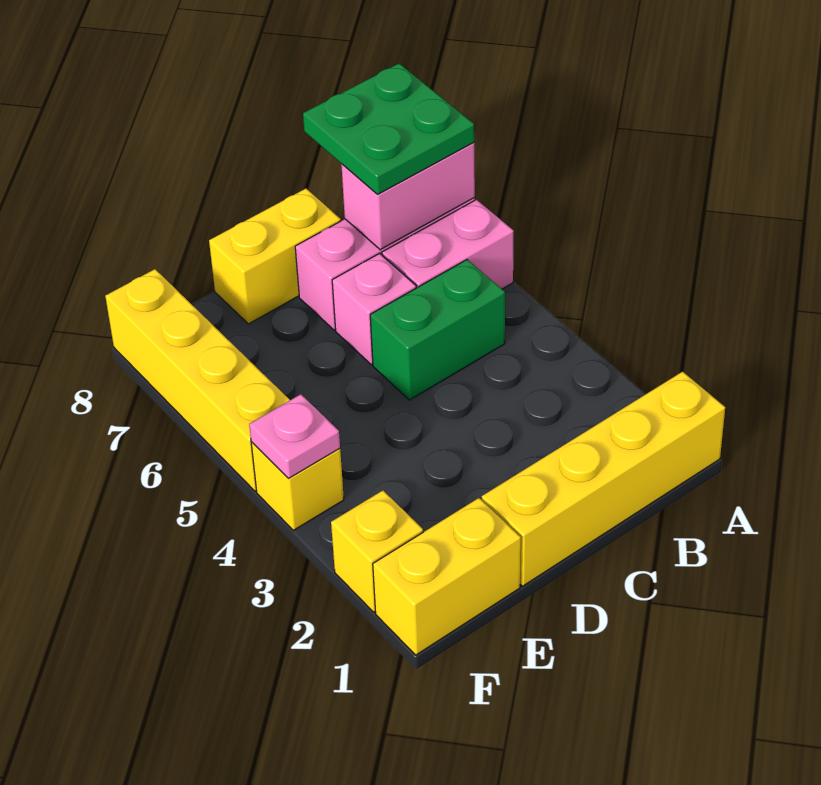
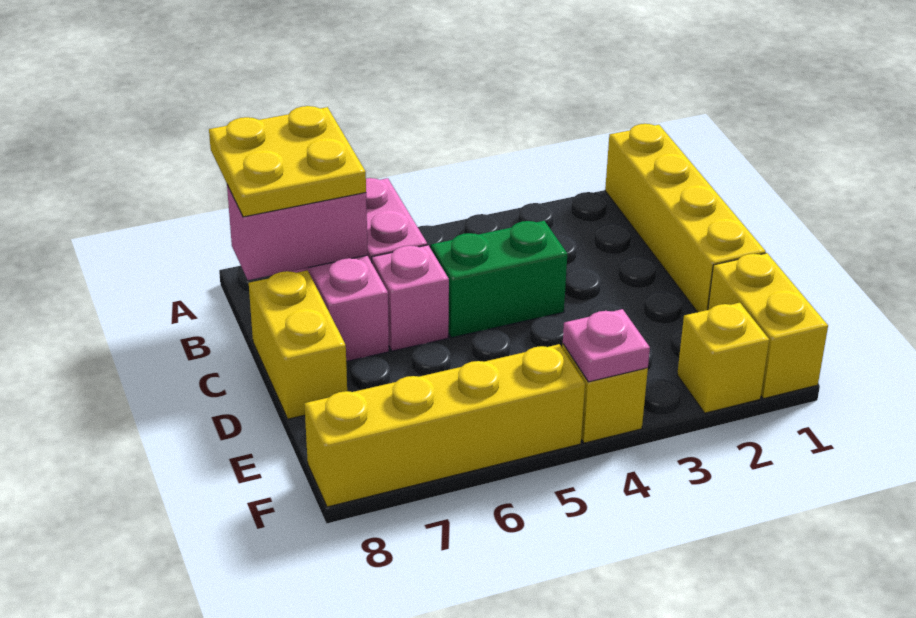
pink brick A7:B7 level 2 -> pink brick B7:B8 level 2
green plate A7:B8 level 3 -> yellow plate A7:B8 level 3
green brick B5:C5 level 1 -> green brick C4:C5 level 1

